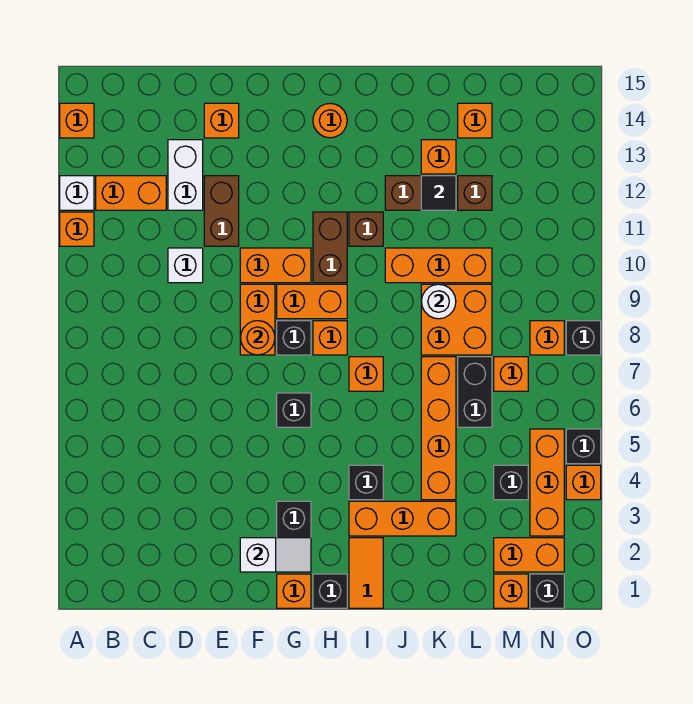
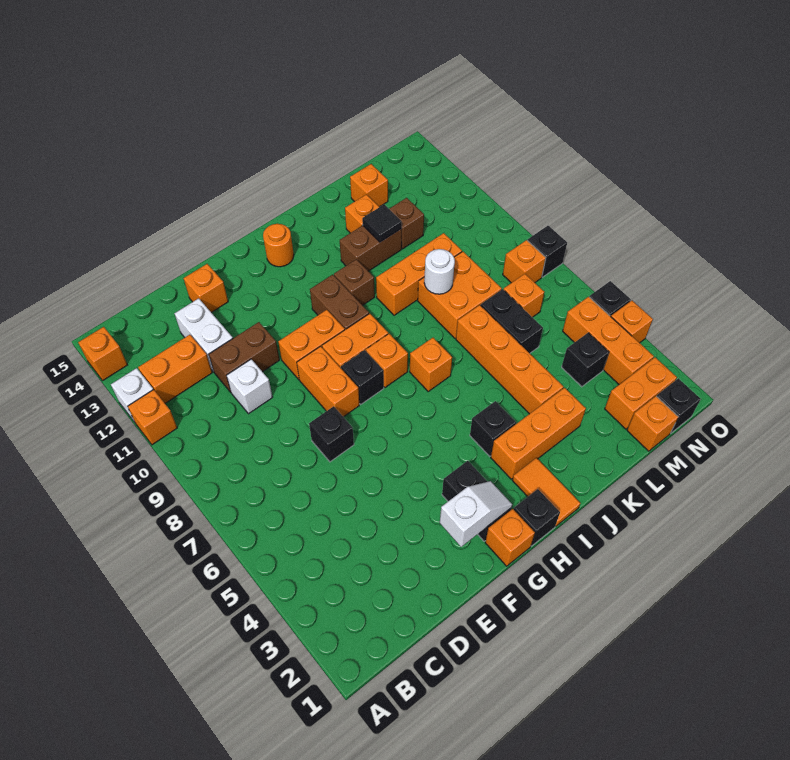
brown brick E11:E12 level 1 -> brown brick D11:E11 level 1
orange round brick F8 level 2 -> none
black brick G6 level 1 -> black brick E7 level 1

